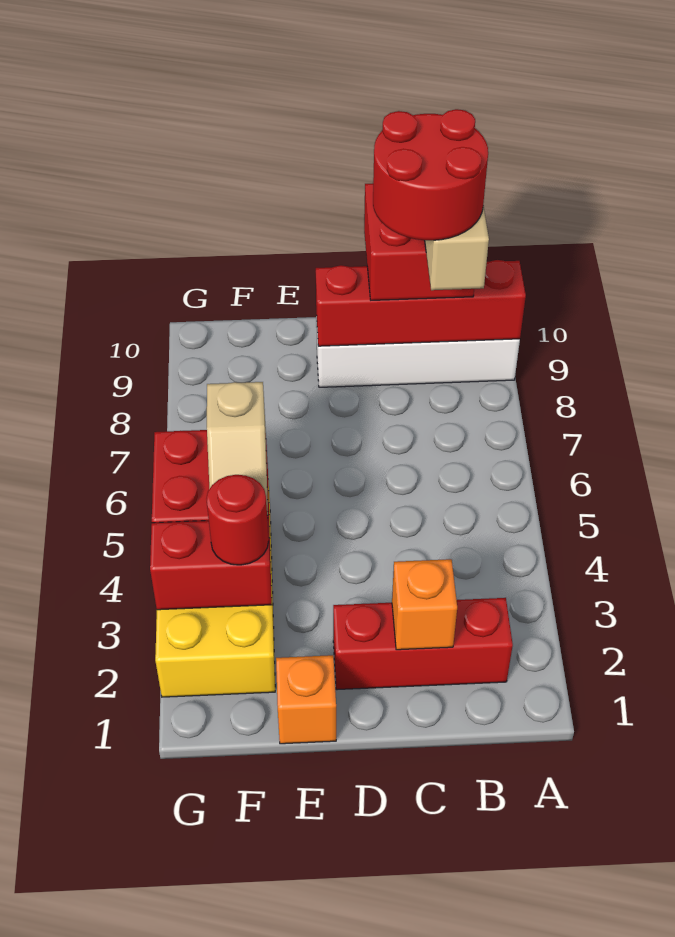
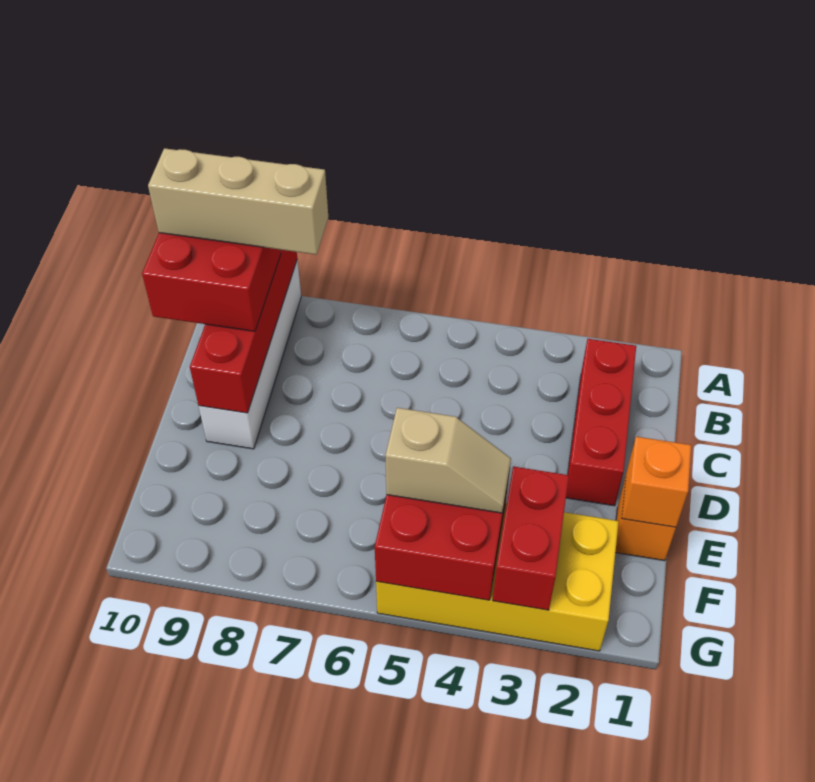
red round brick B8:C9 level 5 -> none
orange brick C2 level 2 -> orange brick E1 level 2
red round brick F3 level 3 -> none

